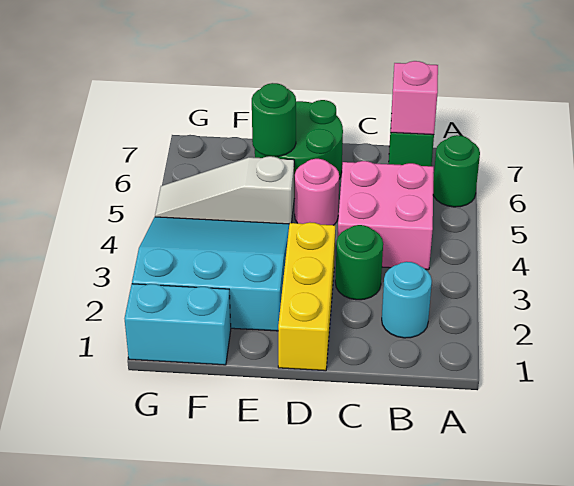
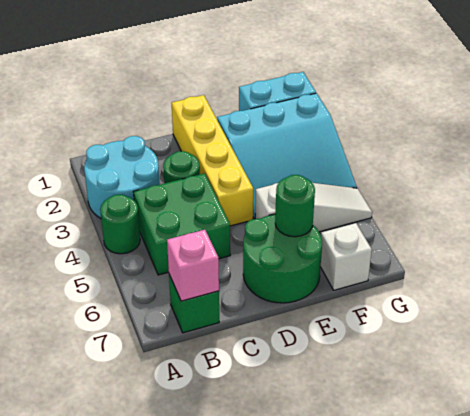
green round brick A6 level 1 -> green round brick A4 level 1
cyan round brick B2 level 1 -> cyan round brick A2:B3 level 1
pink brick B4:C5 level 1 -> green brick B4:C5 level 1
yellow brick D1:D3 level 1 -> yellow brick D1:D4 level 1
pink round brick D5 level 1 -> none
none -> white brick F7 level 1

